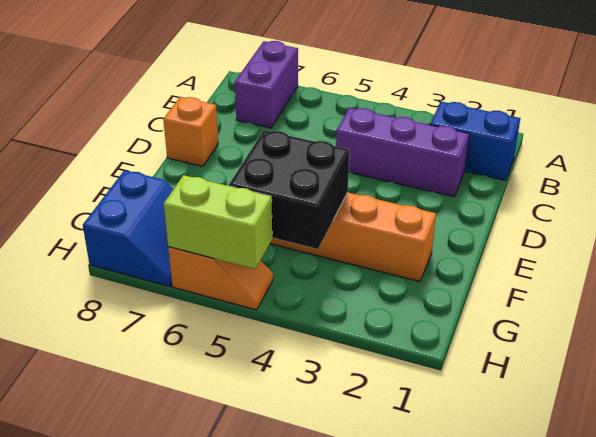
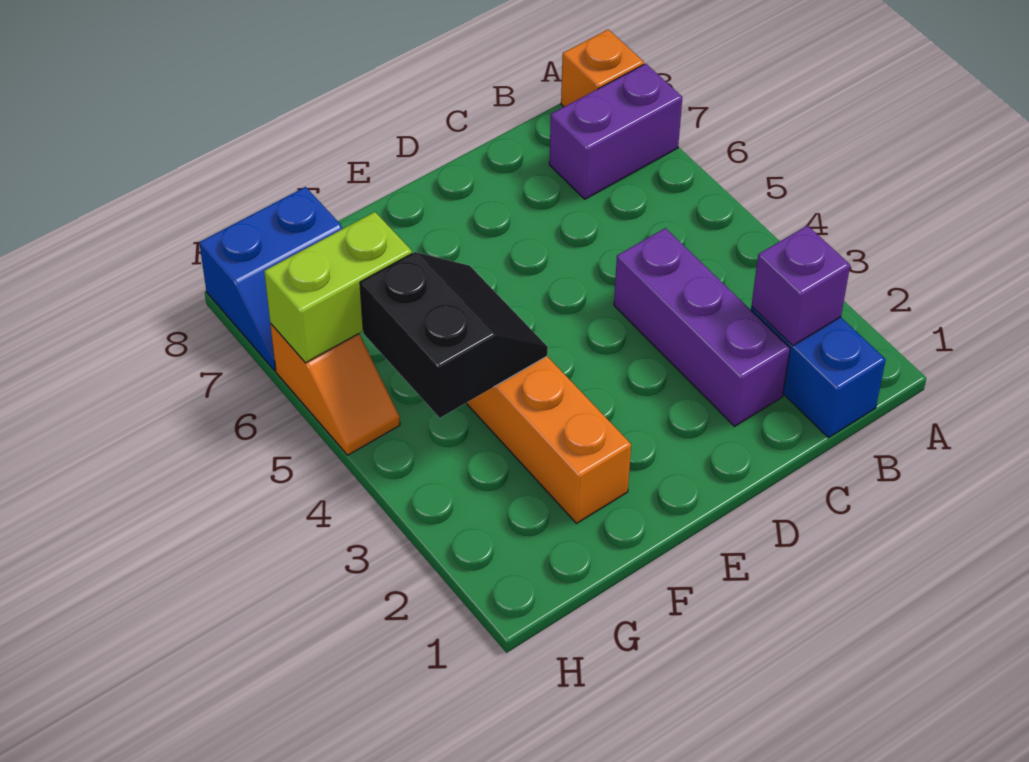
none -> purple brick B2 level 2
orange brick D8 level 1 -> orange brick A8 level 1
black brick F4:G5 level 2 -> black slope F4:G5 level 2 top G
lime brick H5:H6 level 2 -> lime brick G6:H6 level 2

